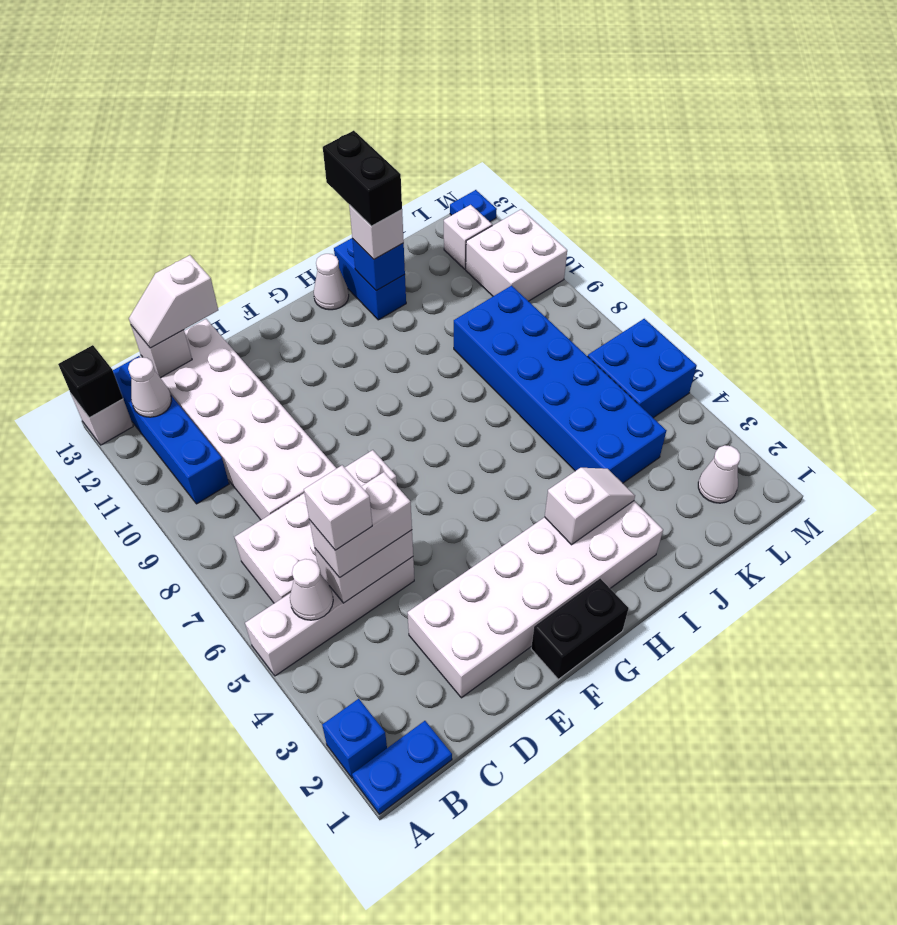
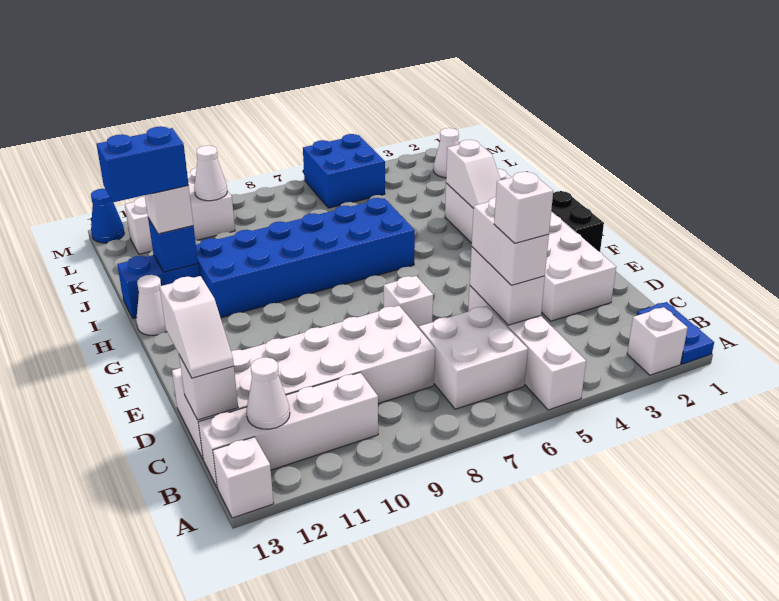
blue brick A2 level 1 -> white brick A2 level 1
black brick A13 level 2 -> none
white cone B5 level 2 -> white cone L10 level 2
blue brick B10:B13 level 1 -> white brick B10:B13 level 1
white slope H3:I3 level 2 top H -> white slope H3:I3 level 2 top I
black brick I12:I13 level 4 -> blue brick I12:I13 level 4
blue brick J4:K9 level 1 -> blue brick H6:I11 level 1
blue plate M13 level 1 -> blue cone M13 level 1

